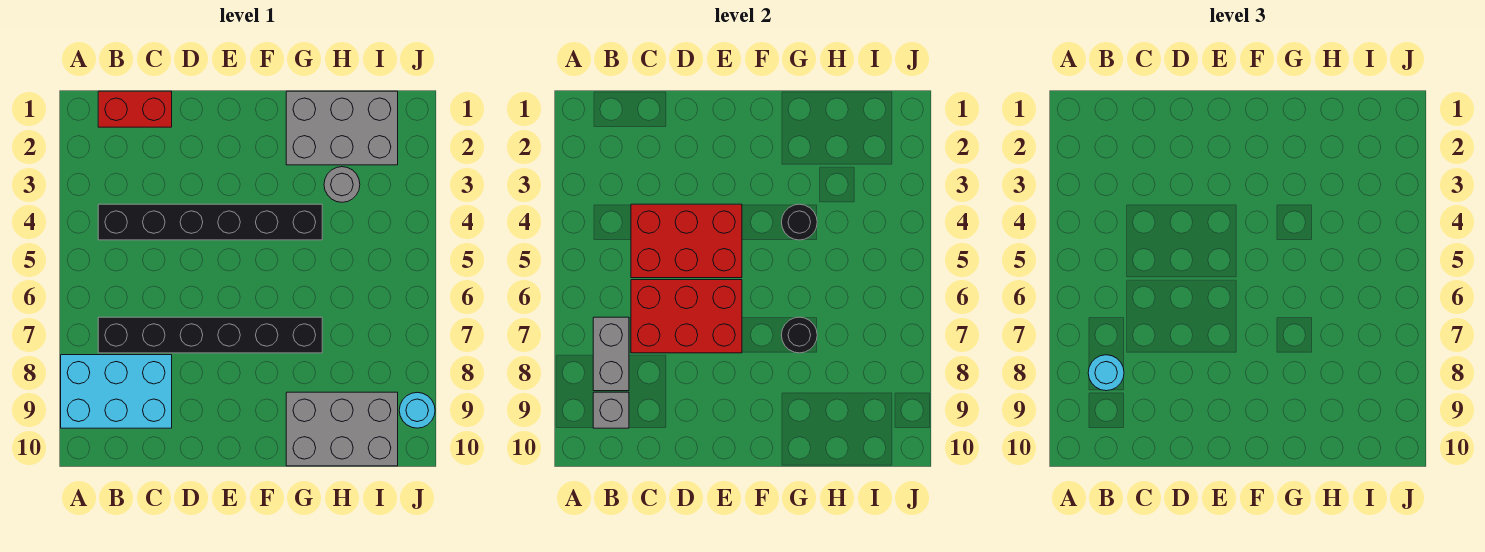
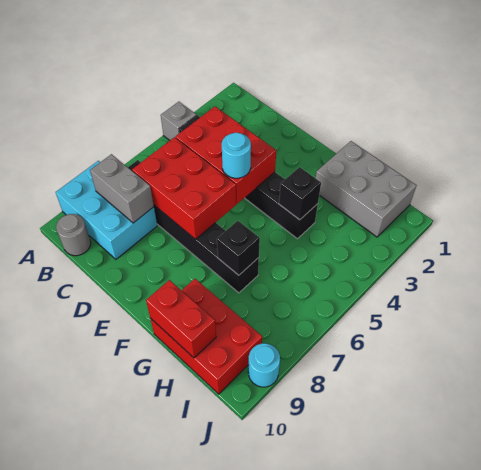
red brick B1:C1 level 1 -> red brick G10:H10 level 2
grey brick B7:B8 level 2 -> grey brick B8:C8 level 2
cyan round brick B8 level 3 -> cyan round brick E5 level 3
grey brick B9 level 2 -> grey brick A4 level 1
black round brick G4 level 2 -> black brick G4 level 2
black round brick G7 level 2 -> black brick G7 level 2
grey brick G9:I10 level 1 -> red brick G9:I10 level 1
grey round brick H3 level 1 -> grey round brick B10 level 1

